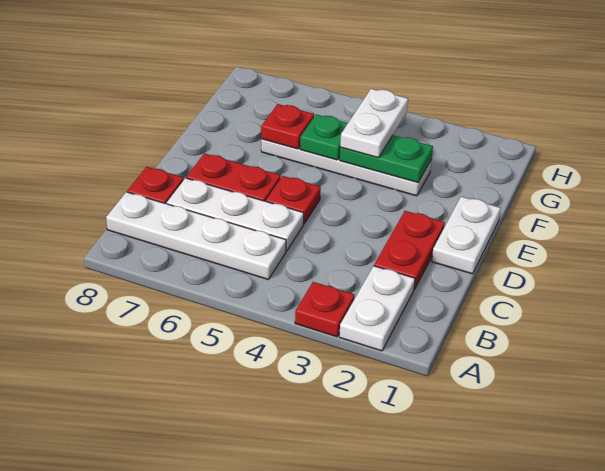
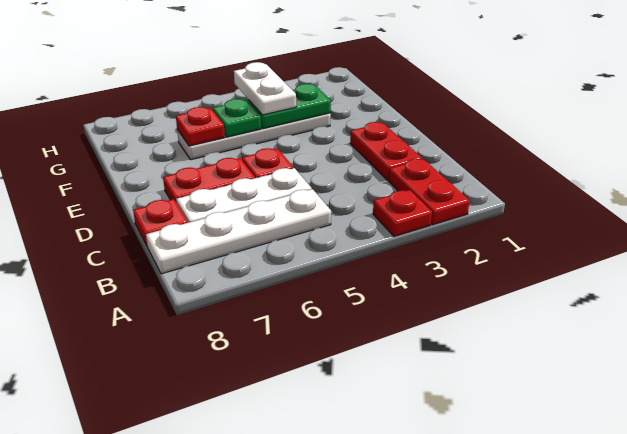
white plate A2:B2 level 1 -> red plate A2:B2 level 1
white plate D1:E1 level 1 -> none

